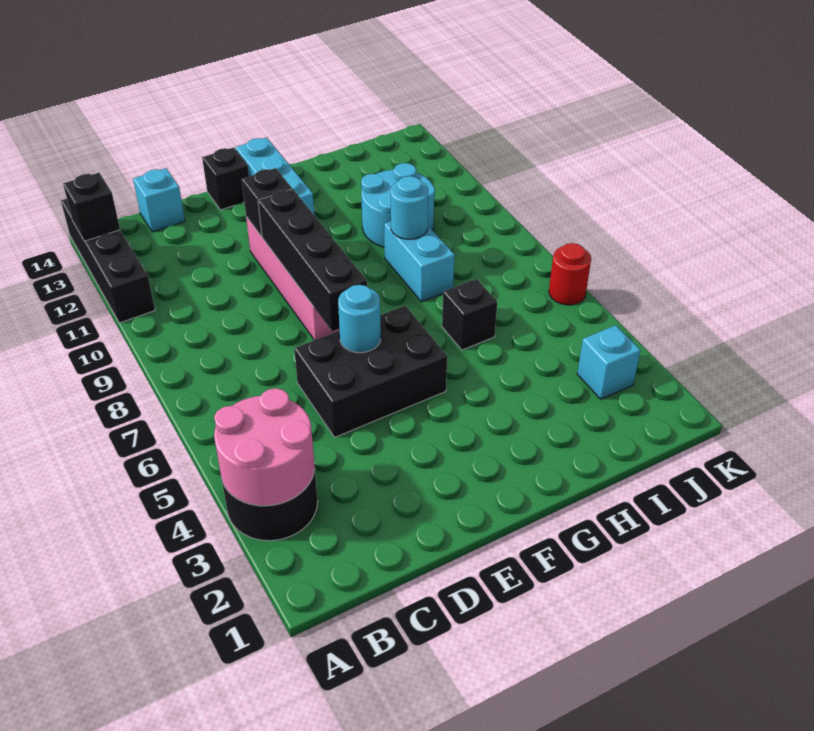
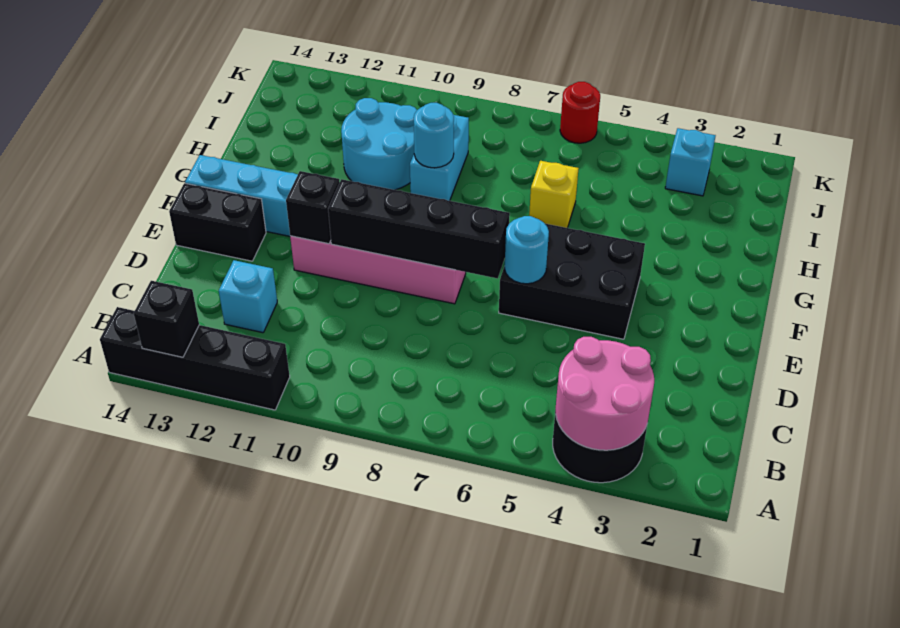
cyan brick C14 level 1 -> cyan brick C12 level 1
black brick D5:F6 level 1 -> black brick E4:F6 level 1
black brick E14 level 1 -> black brick E13:E14 level 1
black brick H6 level 1 -> yellow brick H6 level 1
cyan brick H8:H9 level 1 -> cyan brick H9:I9 level 1

